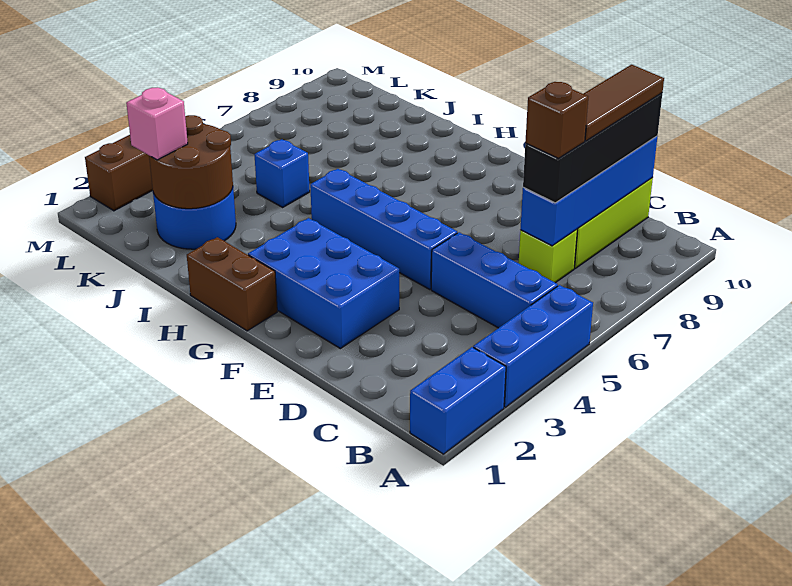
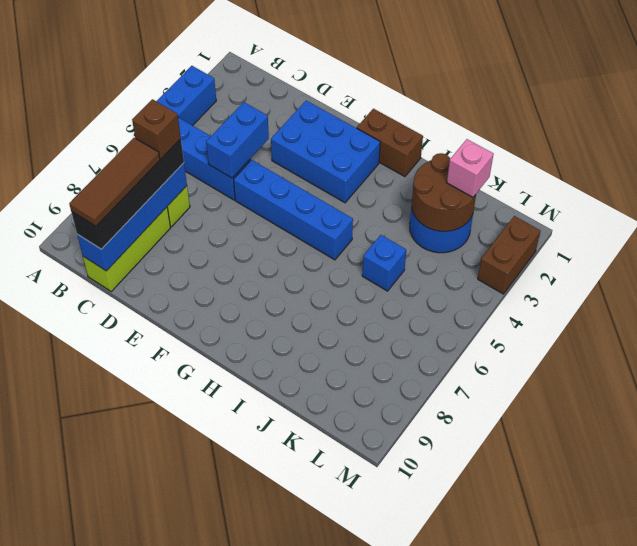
blue brick A1:A2 level 1 -> blue brick D4:D5 level 2

